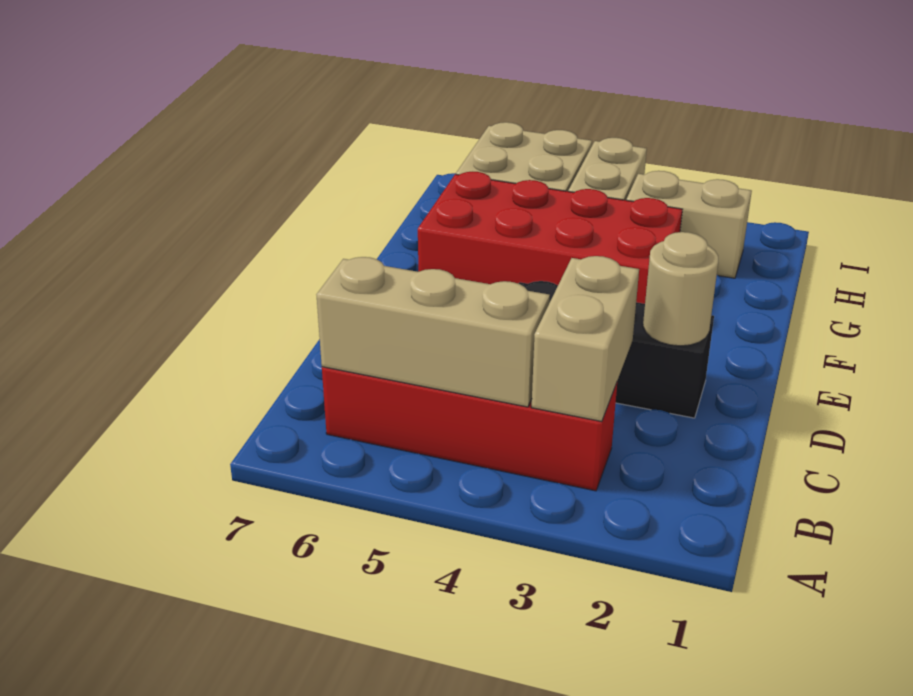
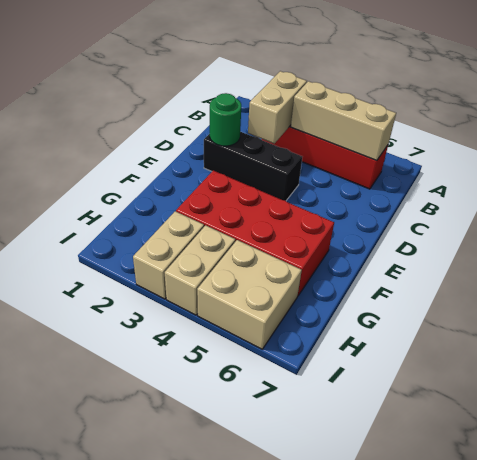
tan round brick D2 level 2 -> green round brick D2 level 2
tan brick H2:H3 level 1 -> tan brick H3:I3 level 1

